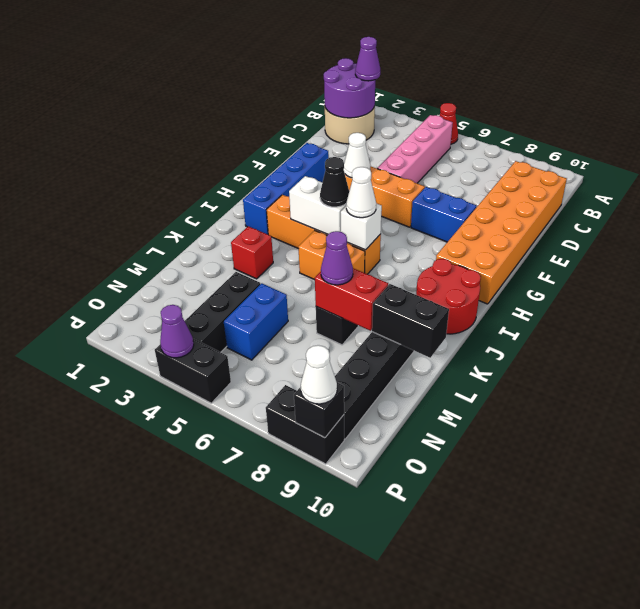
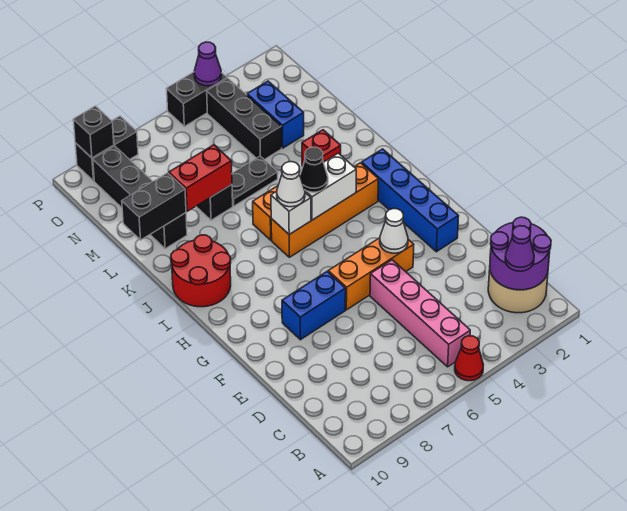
orange brick C9:H10 level 1 -> none
none -> black plate L5:L6 level 1
purple cone L7 level 3 -> none
blue brick M5:N5 level 1 -> blue brick M3:N3 level 1
white cone P9 level 3 -> none

